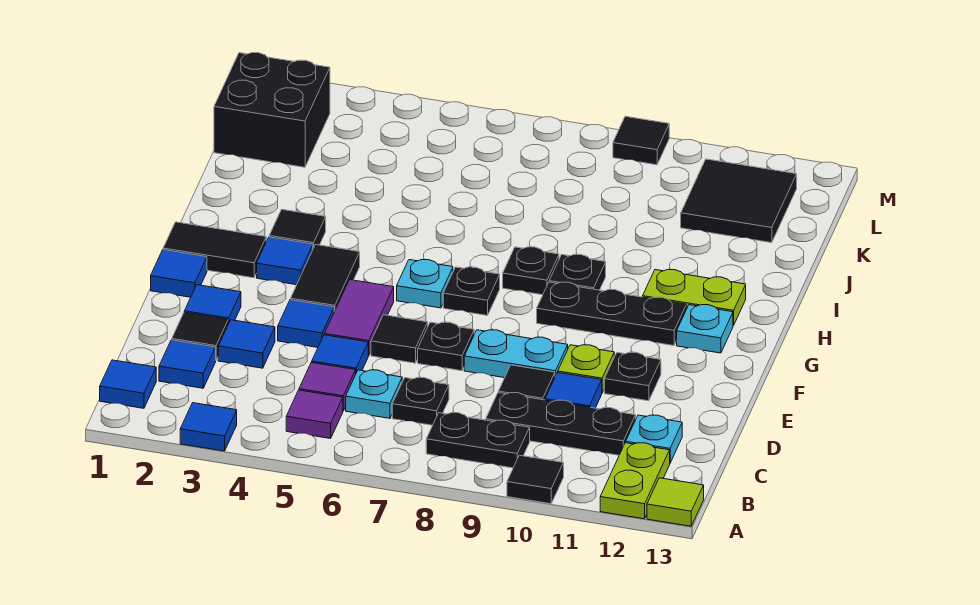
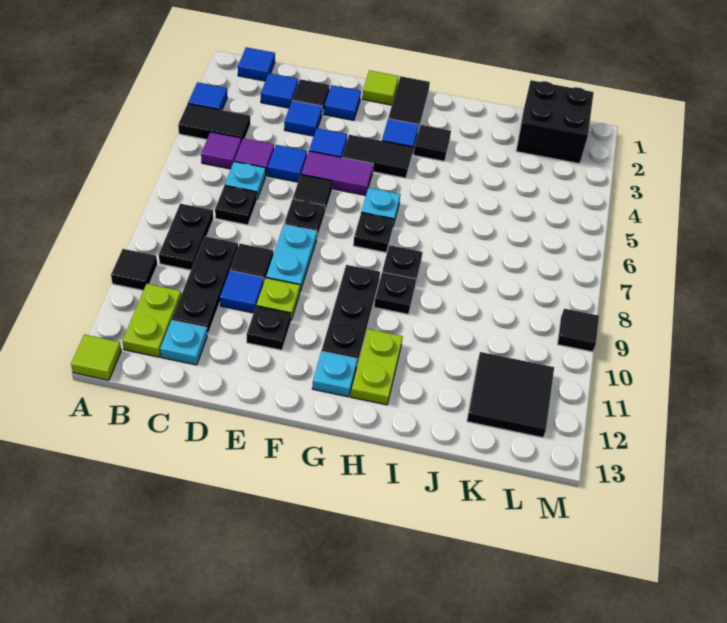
none -> black tile A4:B4 level 1
lime plate A12:B12 level 1 -> lime plate B11:B12 level 1
blue tile F1 level 1 -> lime tile F1 level 1

